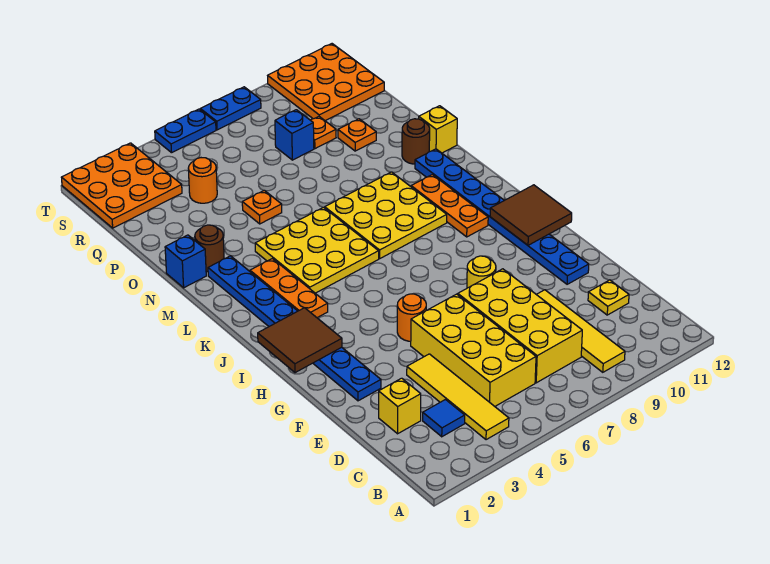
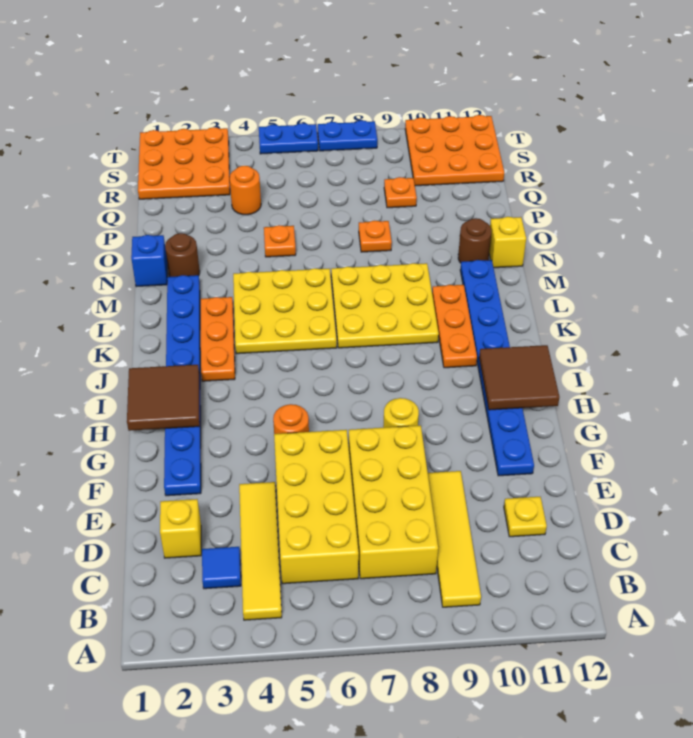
orange plate P10 level 1 -> orange plate O8 level 1
blue brick Q8 level 1 -> none

